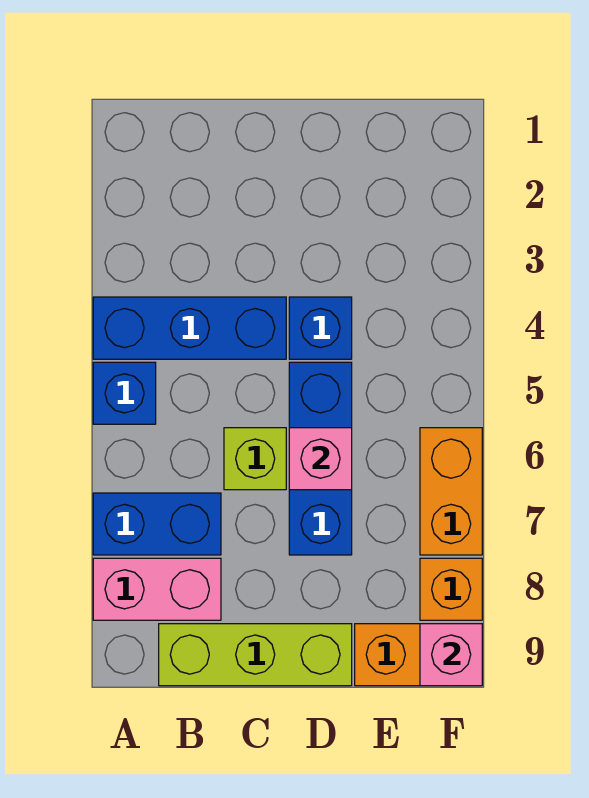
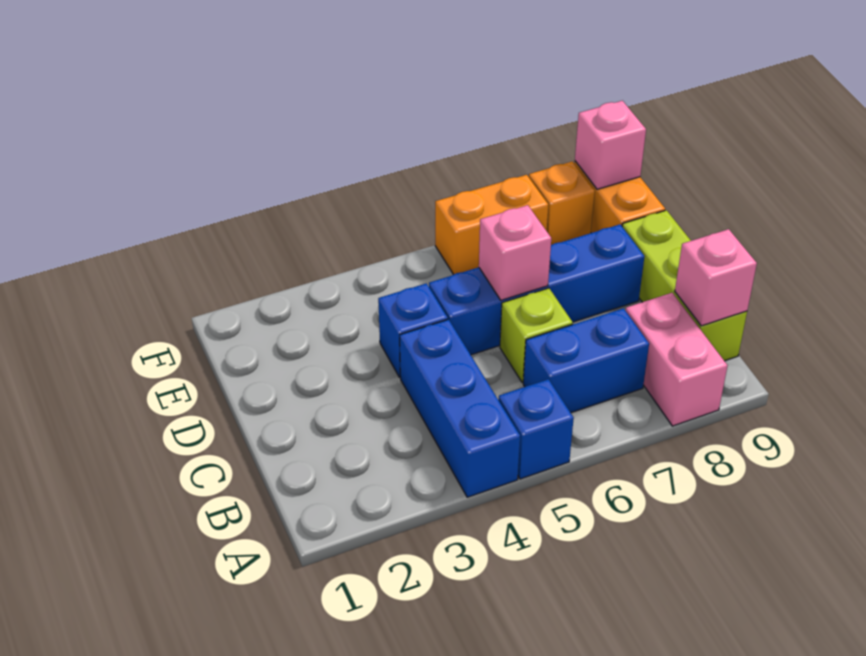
blue brick A7:B7 level 1 -> blue brick B6:B7 level 1
none -> pink brick B9 level 2
blue brick D5:D7 level 1 -> blue brick D5:D8 level 1

